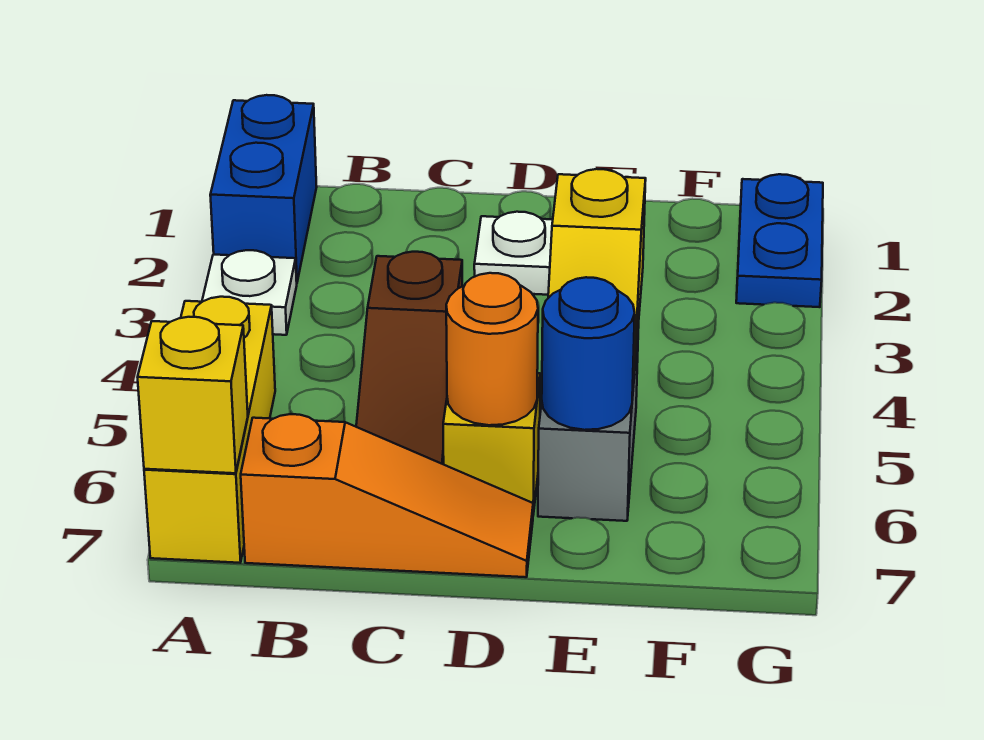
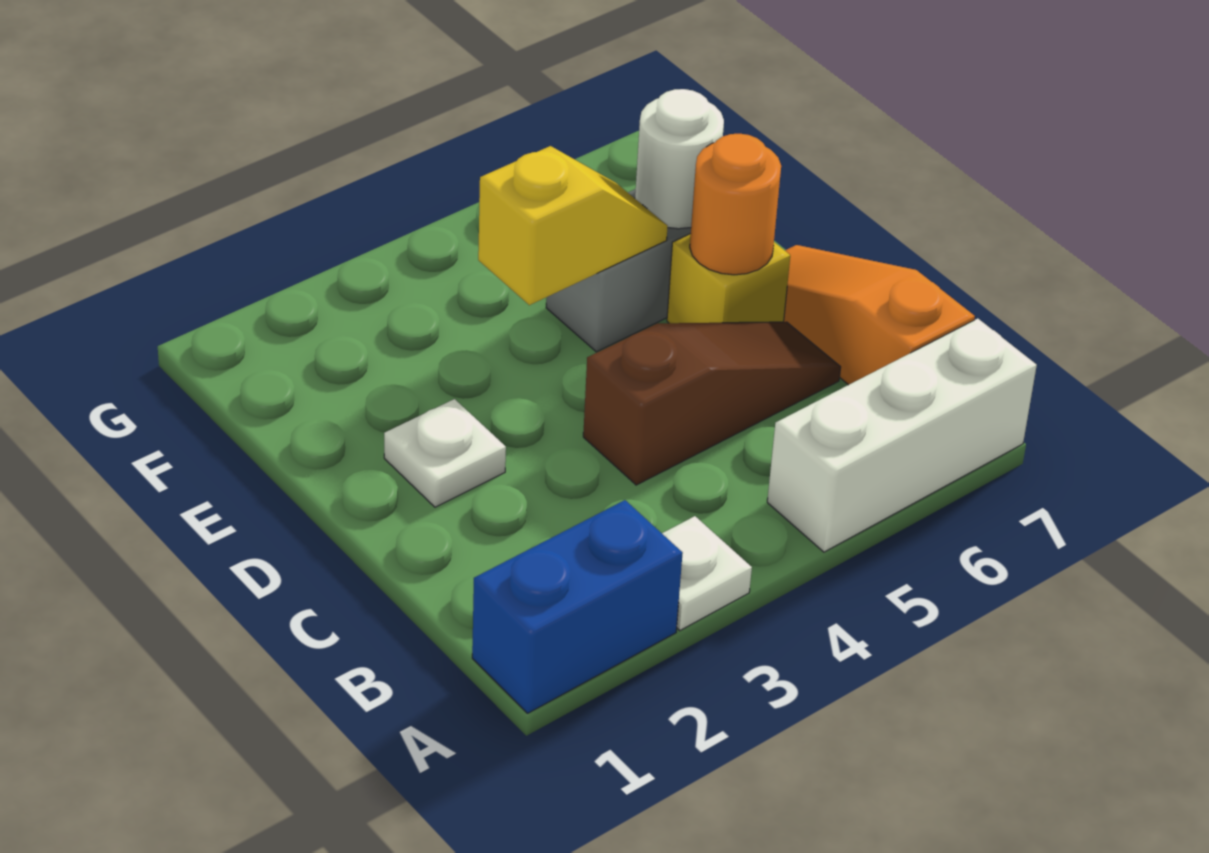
yellow brick A5:A7 level 1 -> white brick A5:A7 level 1
yellow brick A7 level 2 -> none
blue round brick E6 level 2 -> white round brick E6 level 2
blue plate G1:G2 level 1 -> none

